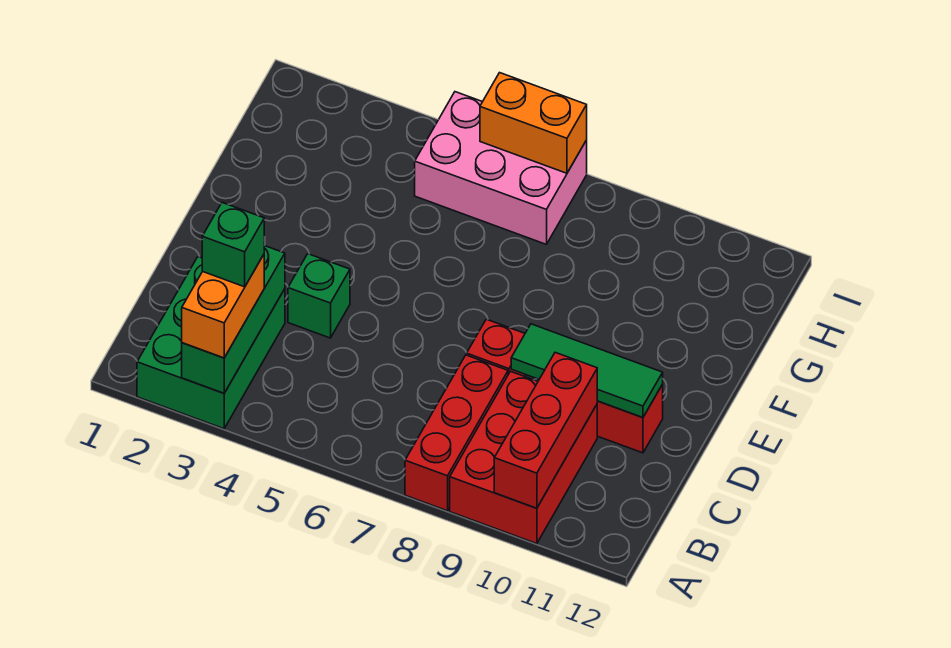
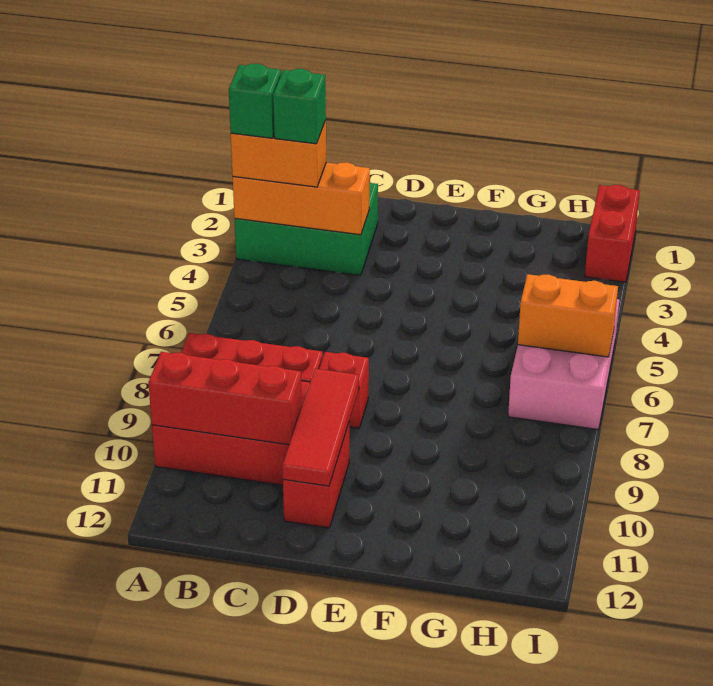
green brick A3:C3 level 2 -> orange brick A3:C3 level 2
green brick D4 level 1 -> green brick A3 level 4
green tile D9:D11 level 2 -> red tile D9:D11 level 2
none -> red brick I1:I2 level 1
orange brick I6:I7 level 2 -> orange brick H6:I6 level 2

